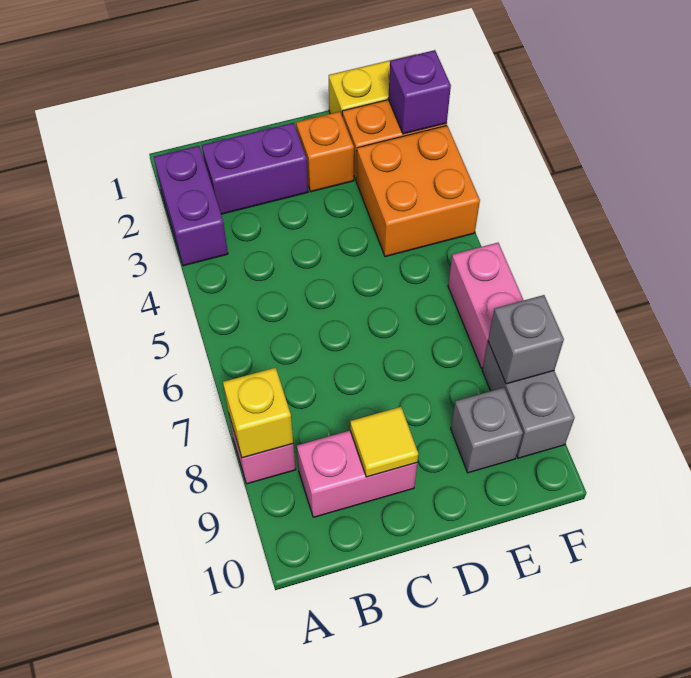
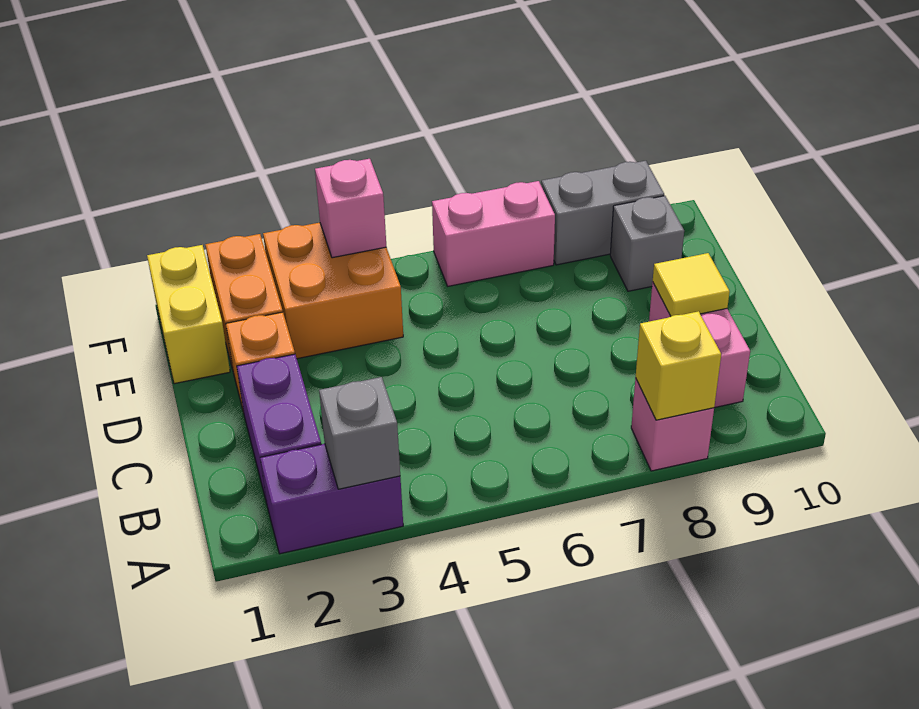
purple brick F2 level 2 -> none
none -> pink brick F4 level 2
grey brick F8 level 2 -> grey brick A3 level 2

